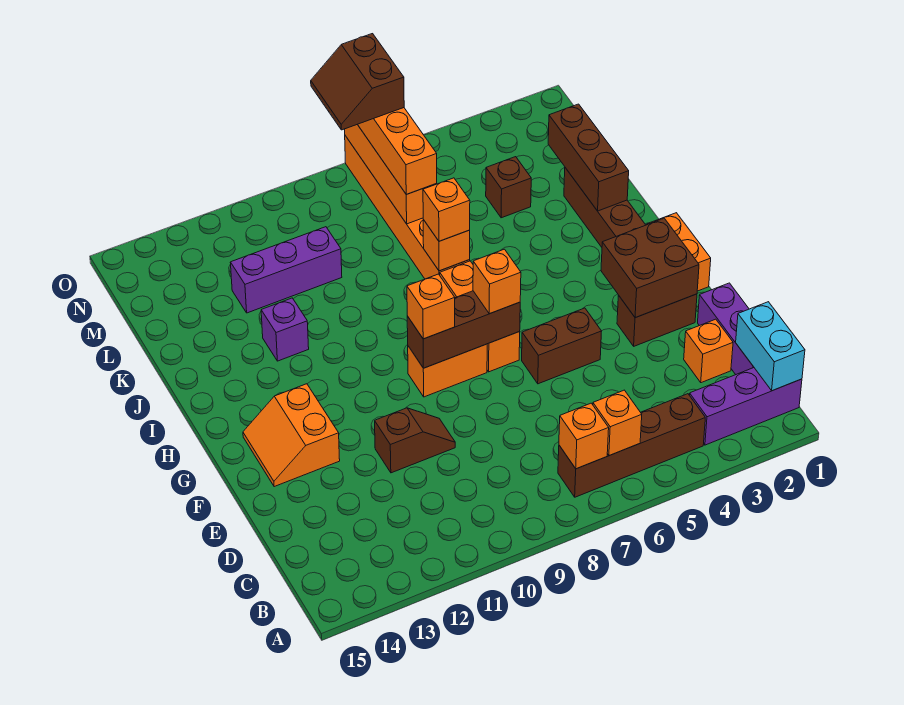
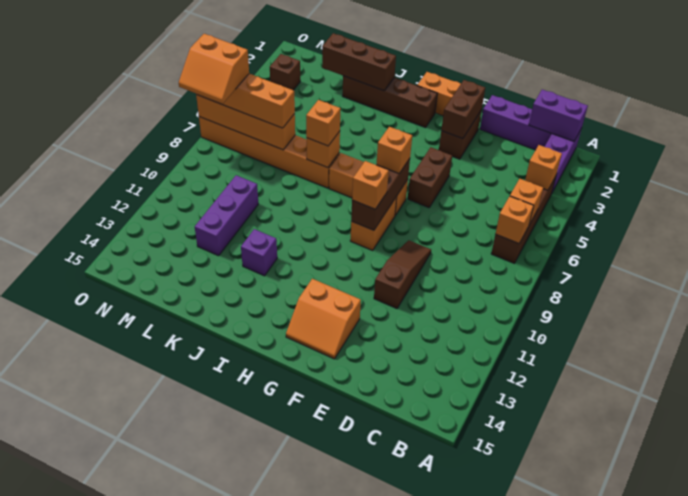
cyan brick B1:C1 level 2 -> purple brick B1:C1 level 2
orange brick D2 level 1 -> orange brick B4 level 2
brown slope E10:E11 level 1 top 11 -> brown slope E9:E11 level 1 top 11
brown brick F2:G3 level 2 -> brown brick F2:F3 level 2
brown brick L4 level 1 -> brown brick N3 level 1
brown slope N7:O8 level 4 top 7 -> orange slope N7:O8 level 4 top 7

